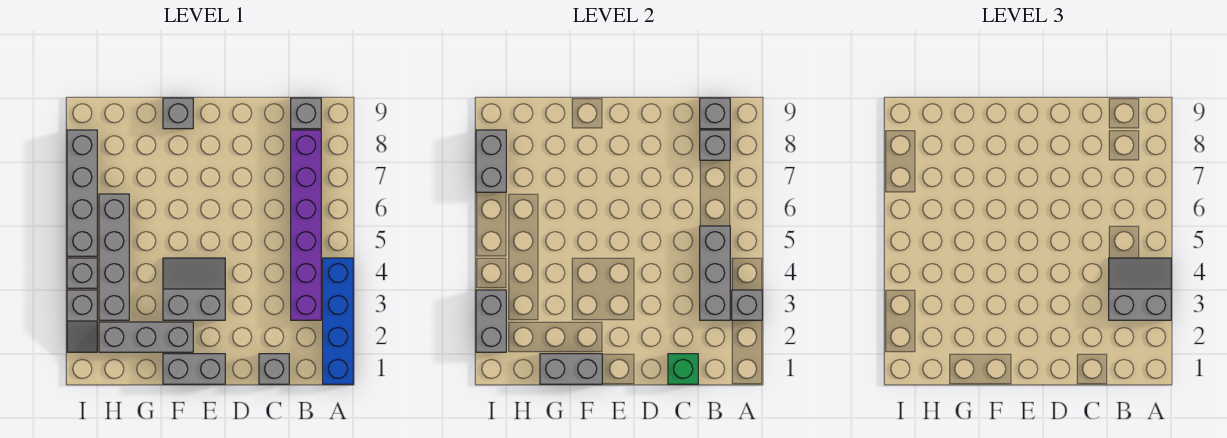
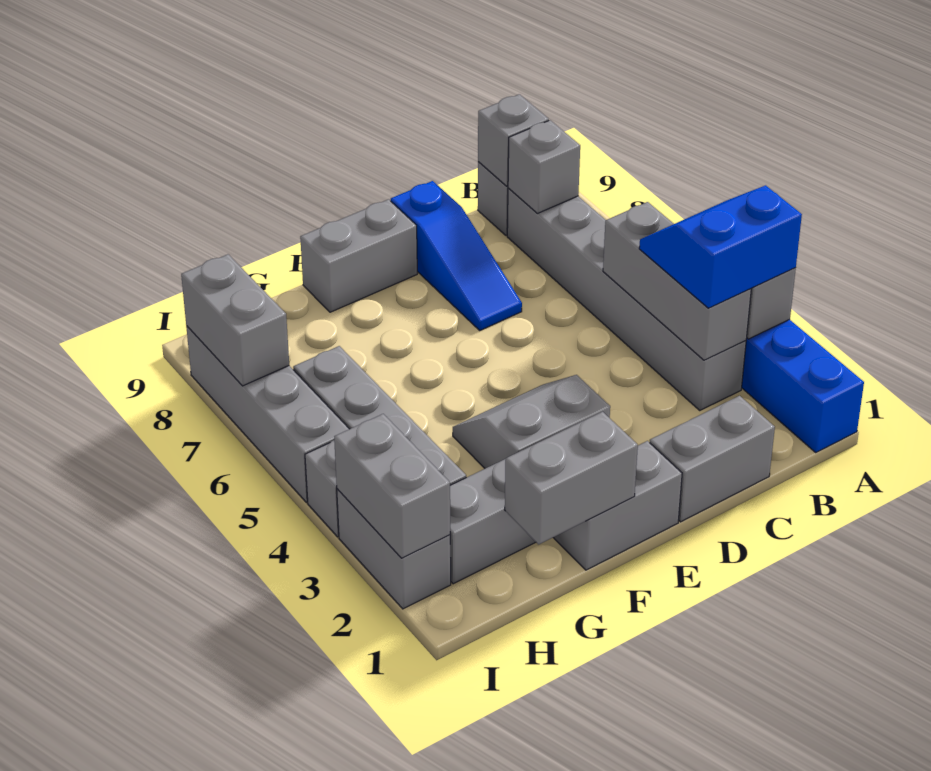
grey slope A3:B4 level 3 top 3 -> blue slope A3:B4 level 3 top 3
purple brick B3:B8 level 1 -> grey brick B3:B8 level 1
grey brick C1 level 1 -> grey brick C1:D1 level 1
green brick C1 level 2 -> none
none -> blue slope D7:D9 level 1 top 9
grey brick F9 level 1 -> grey brick E9:F9 level 1
grey slope I2:I3 level 1 top 3 -> grey brick I2:I3 level 1

